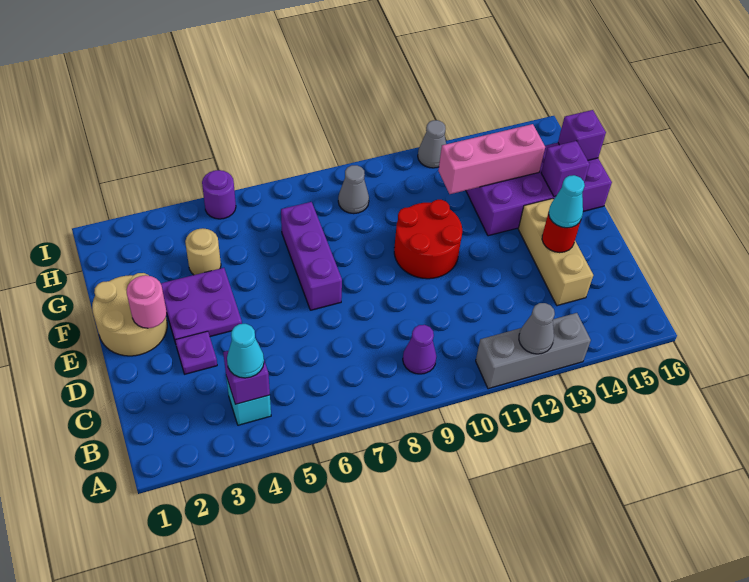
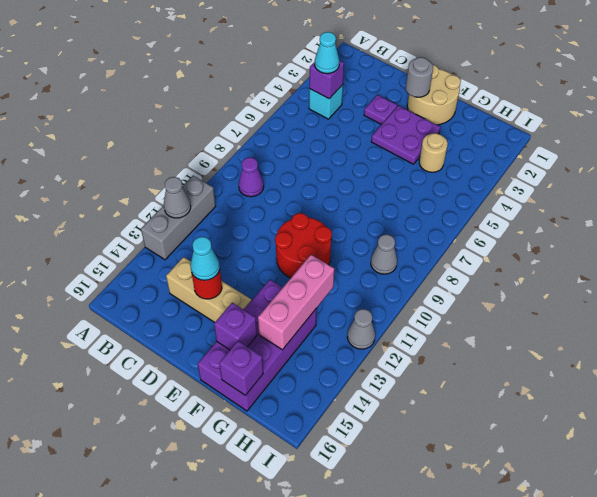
pink round brick E2 level 2 -> grey round brick E2 level 2
purple brick E7:G7 level 1 -> none
purple round brick I5 level 1 -> none

